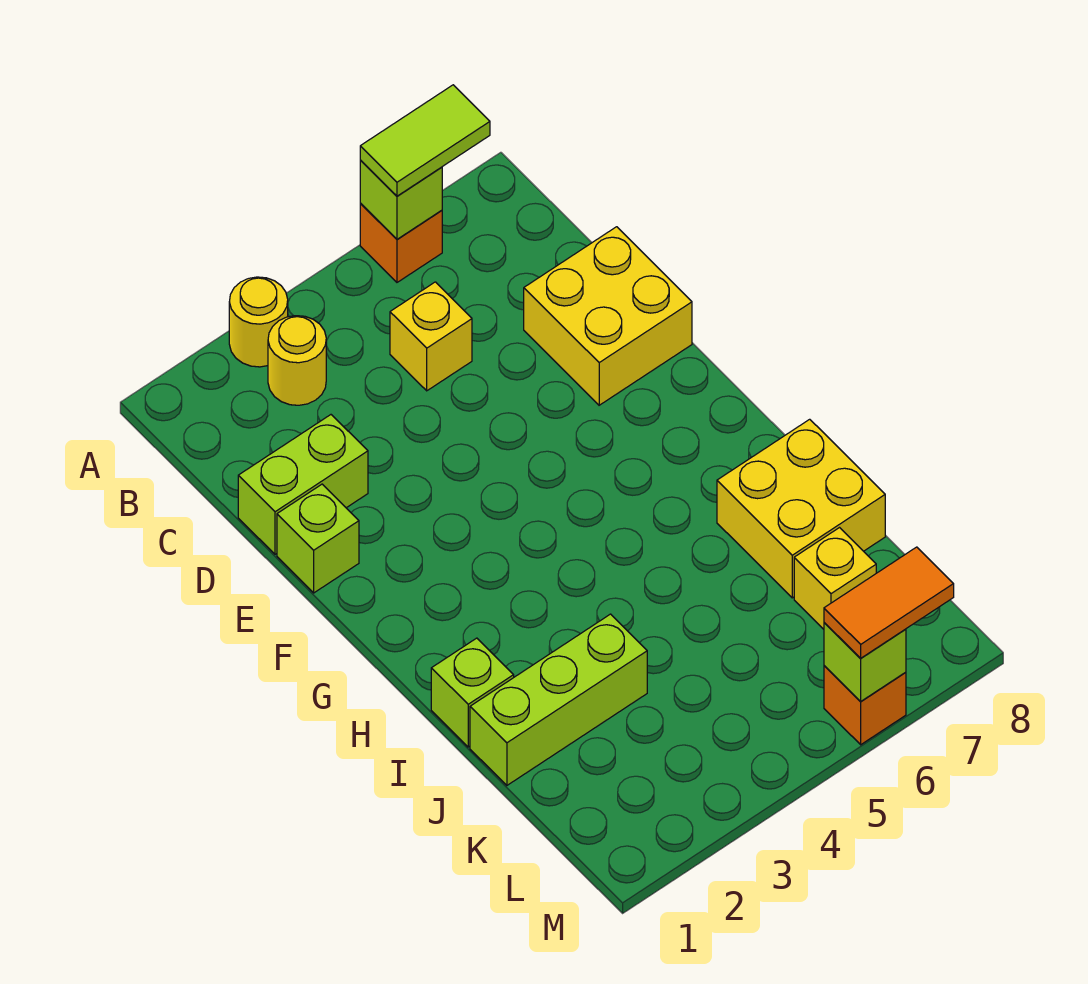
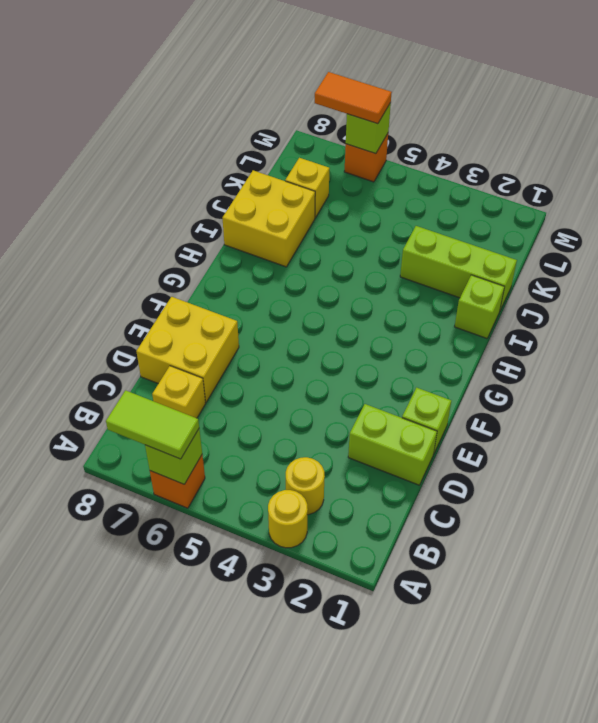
yellow brick C5 level 1 -> yellow brick C7 level 1

